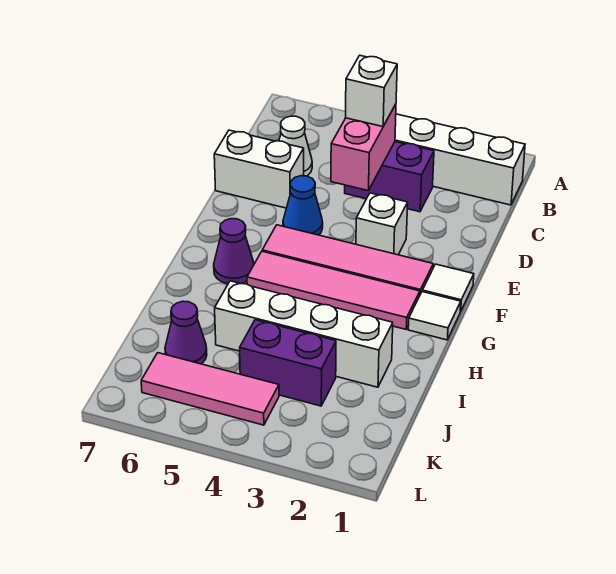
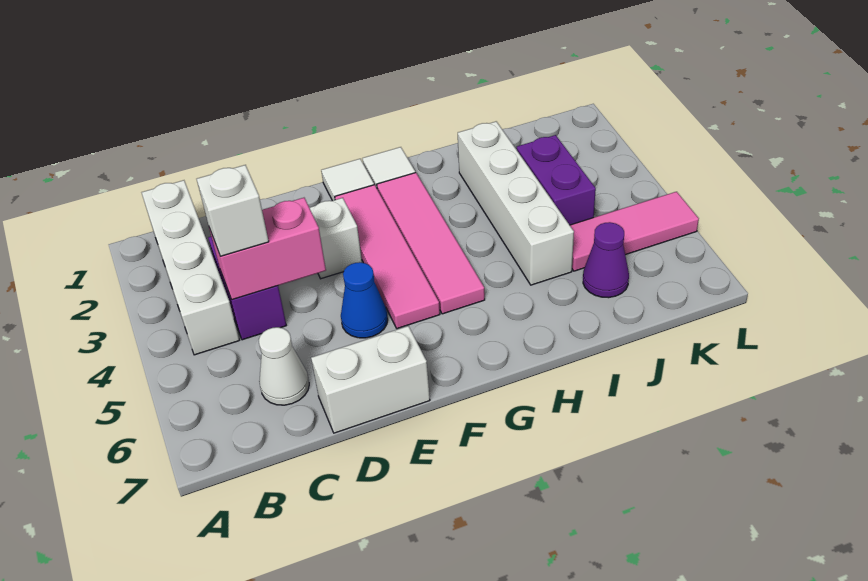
white brick D6:D7 level 1 -> white brick D7:E7 level 1
purple cone G6 level 1 -> none
pink tile K4:K6 level 1 -> pink tile J5:L5 level 1

